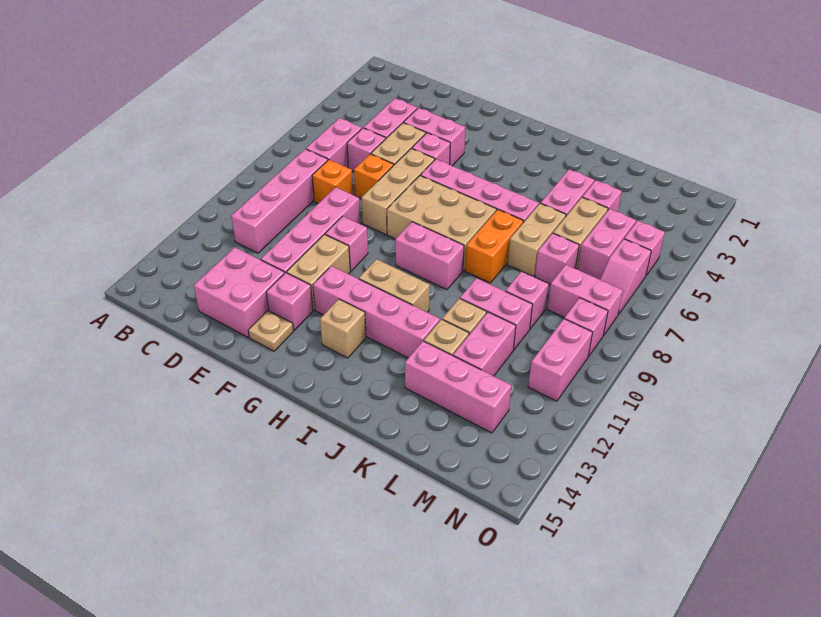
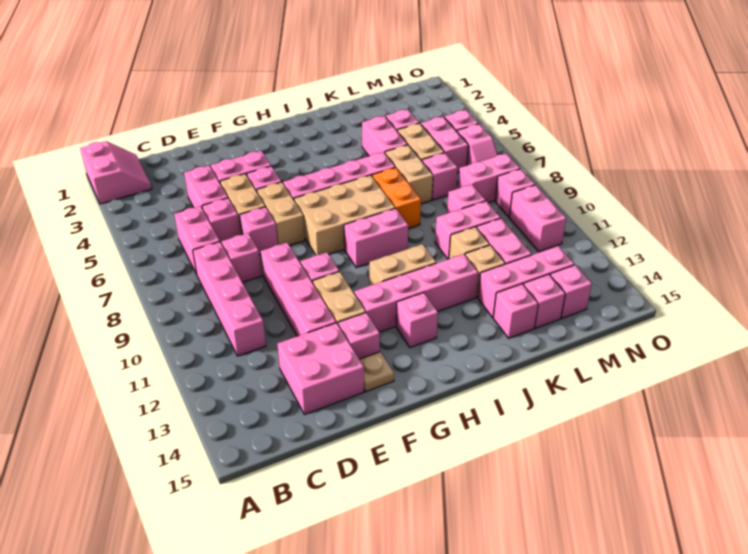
none -> pink slope A1:B2 level 1 top A
orange brick D8 level 1 -> pink brick D8 level 1
orange brick E7 level 1 -> pink brick E7 level 1
tan brick F6:F8 level 1 -> tan brick F6:F7 level 1
tan brick H13 level 1 -> pink brick H13 level 1
none -> pink brick K14 level 1
none -> pink brick L14 level 1
none -> pink brick M14 level 1

